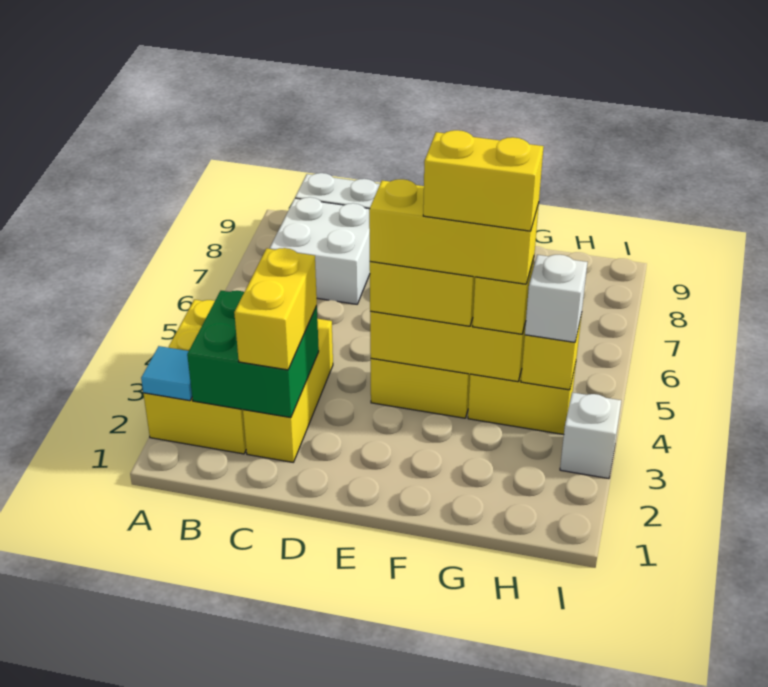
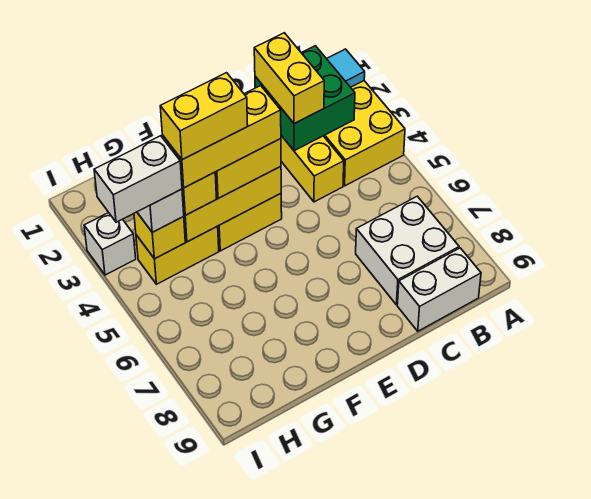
none -> white brick H4:I4 level 4

